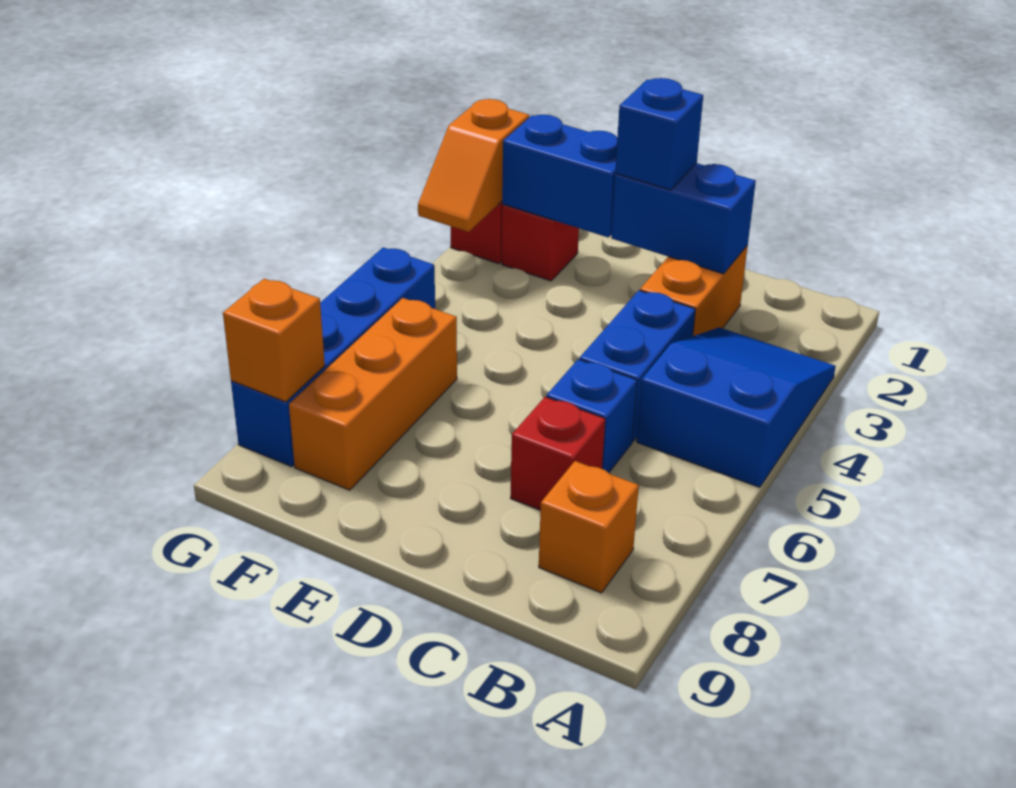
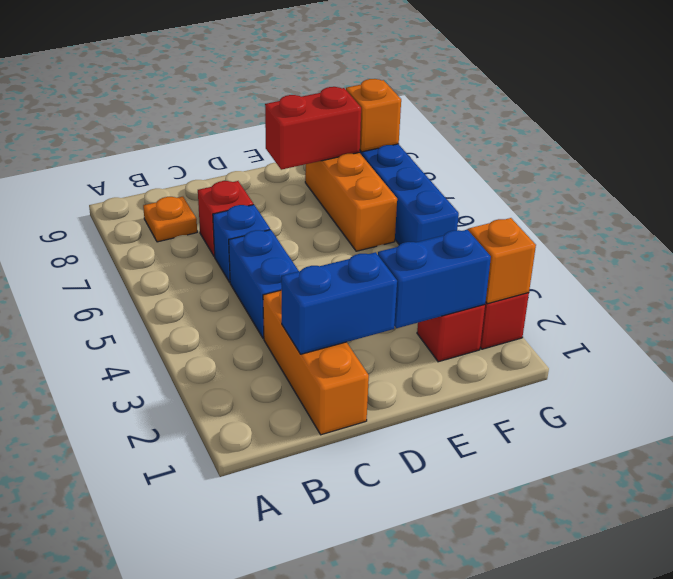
blue slope A3:B5 level 1 top 5 -> none
orange brick B8 level 1 -> orange plate B8 level 1
orange brick C2:C3 level 1 -> orange brick C1:C3 level 1
blue brick D2 level 3 -> none
none -> red brick E8:F8 level 2

